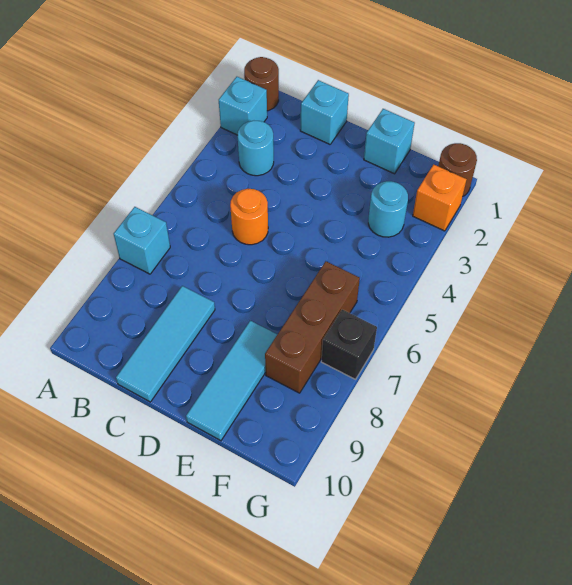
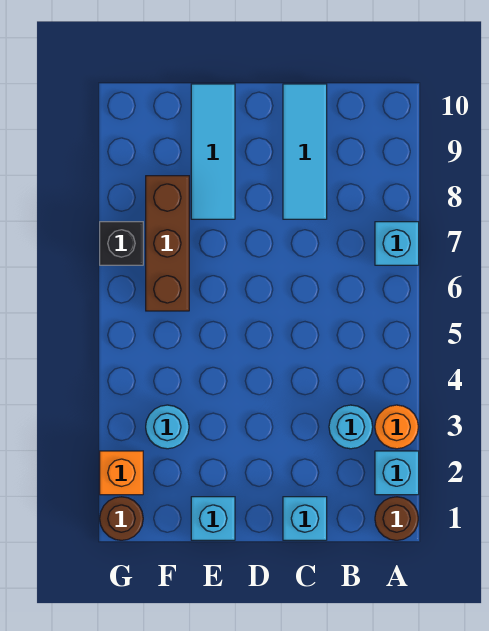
orange round brick C5 level 1 -> orange round brick A3 level 1

